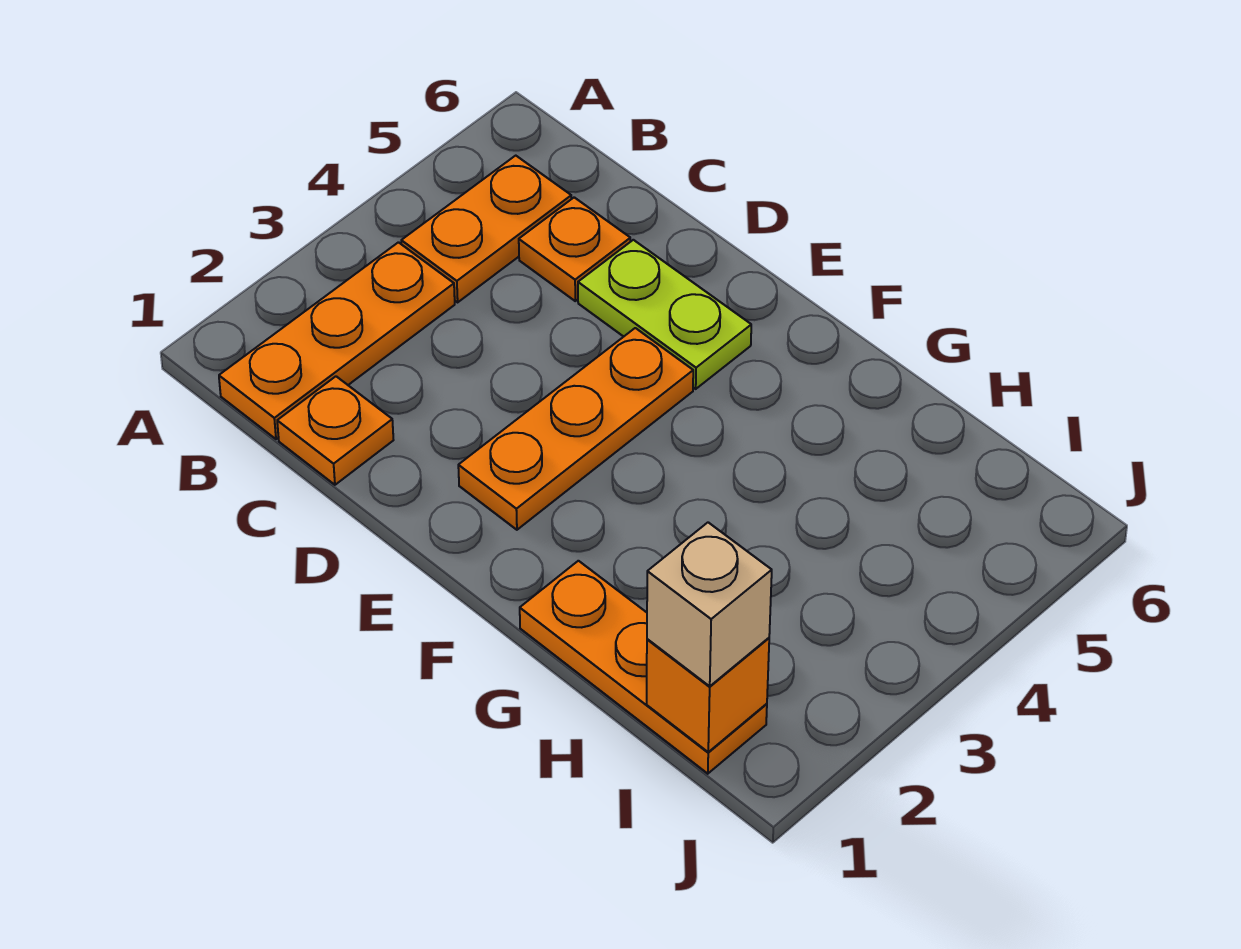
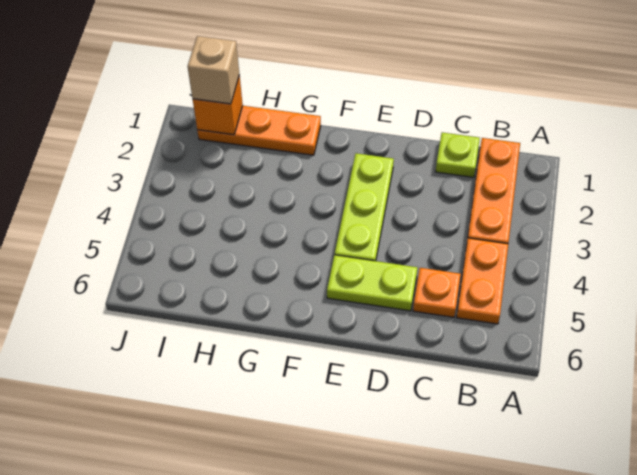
orange plate C1 level 1 -> lime plate C1 level 1
orange plate E2:E4 level 1 -> lime plate E2:E4 level 1

